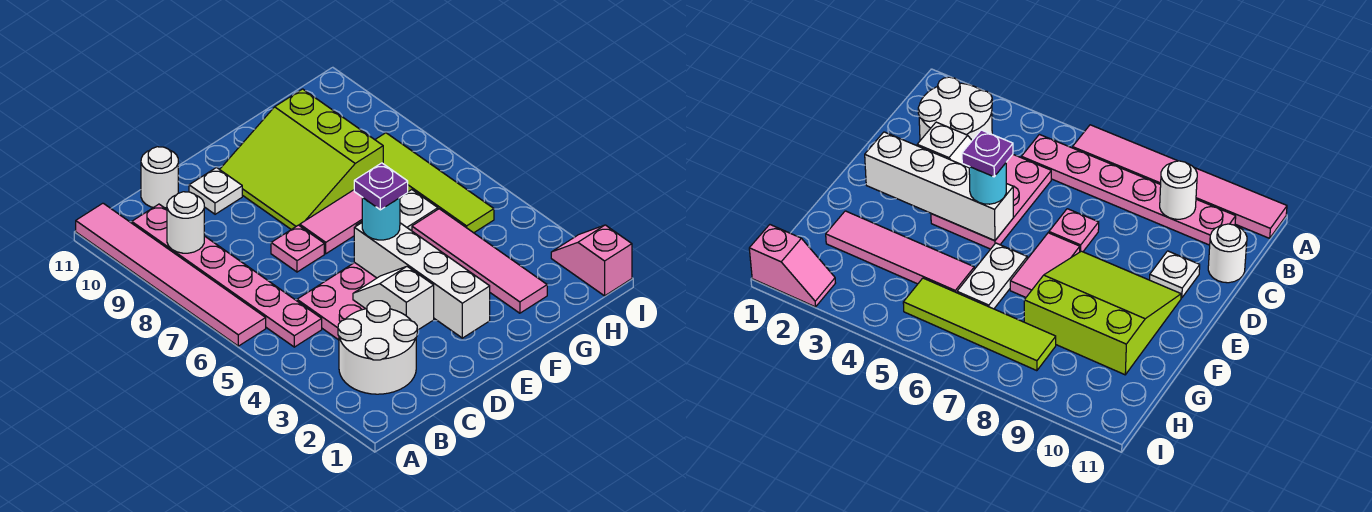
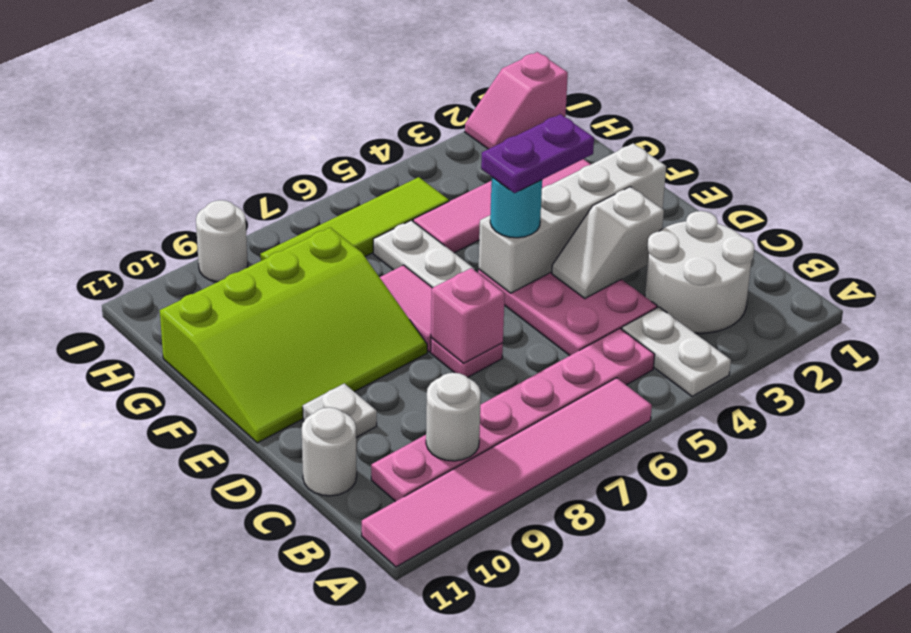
none -> white plate A4:B4 level 1
none -> pink brick D7 level 2
purple plate E5 level 4 -> purple plate E4:E5 level 4
lime slope E8:G10 level 1 top G -> lime slope E8:G11 level 1 top G
none -> white round brick I9 level 1

